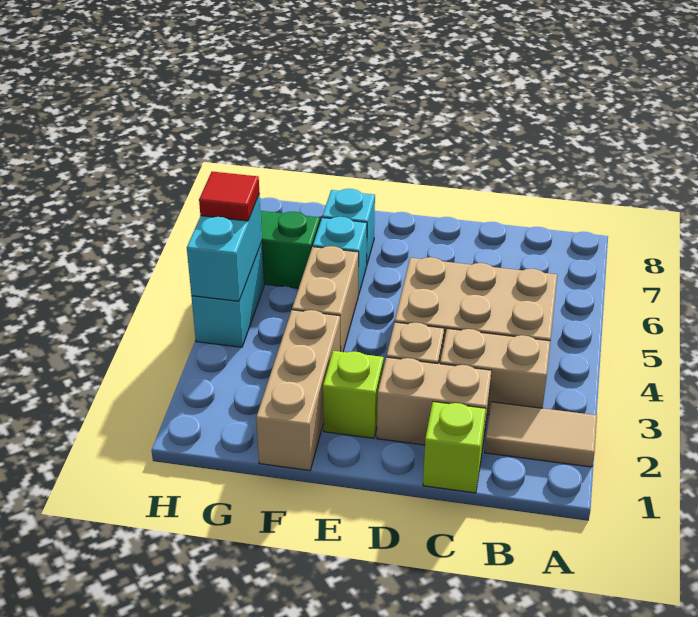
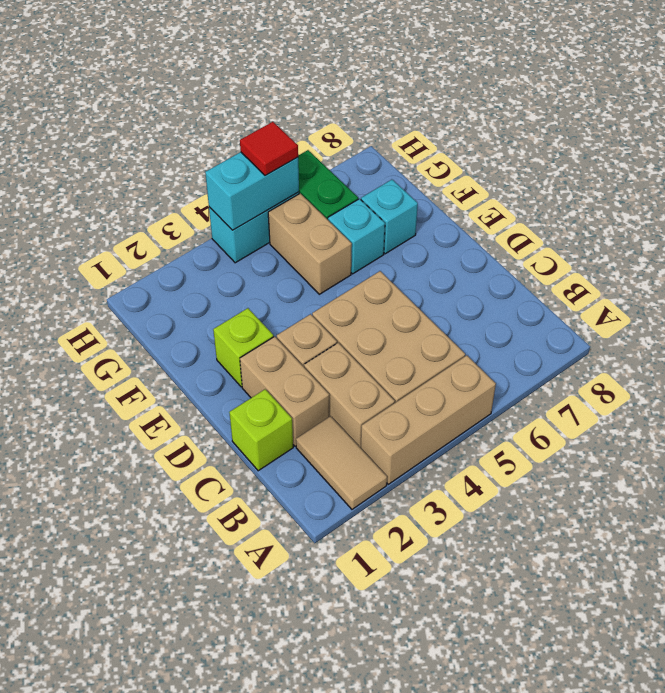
tan brick F1:F3 level 1 -> tan brick A3:A5 level 1
tan brick F4:F5 level 1 -> tan brick F5:G5 level 1

